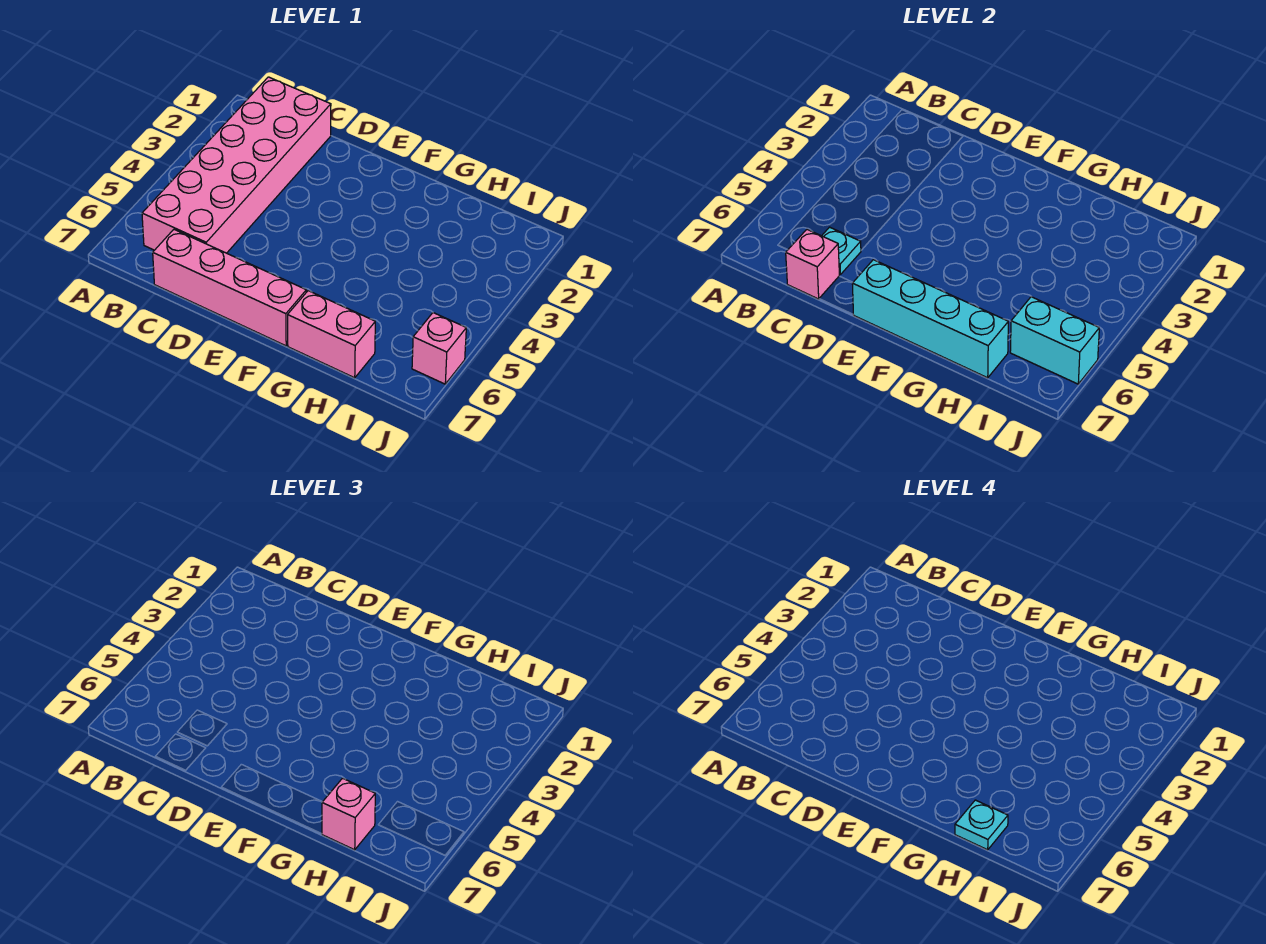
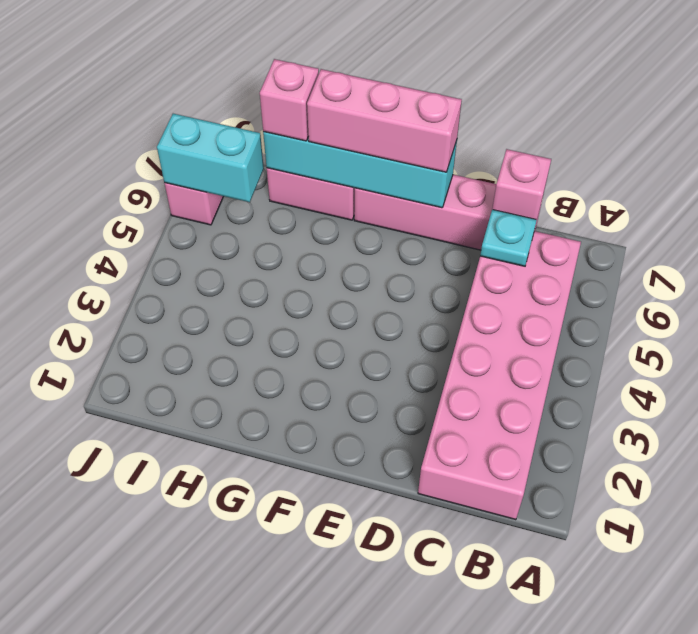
none -> pink brick E7:G7 level 3
cyan plate H7 level 4 -> none

